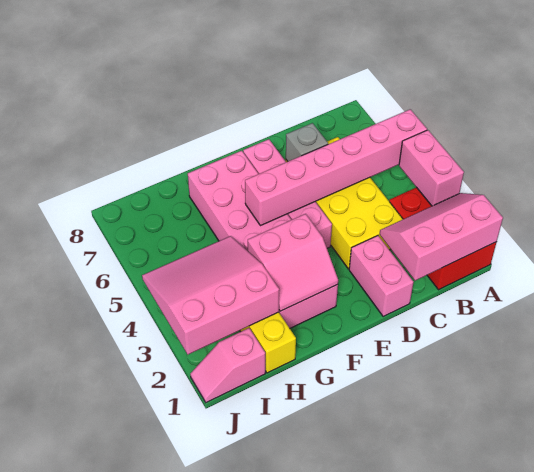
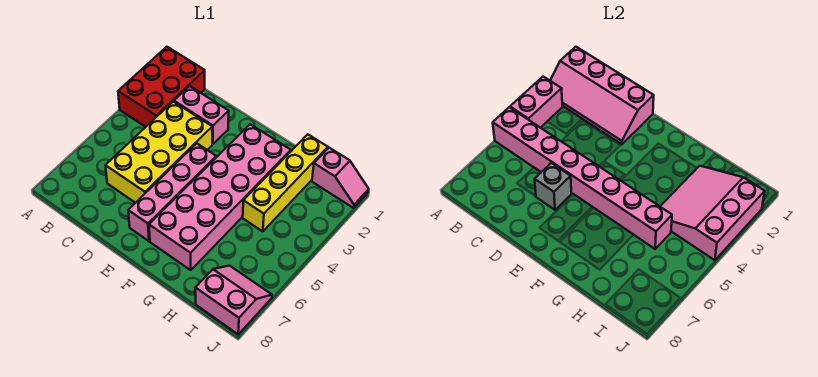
pink slope A1:C2 level 2 top 1 -> pink slope A1:D2 level 2 top 1
pink brick A5:F5 level 2 -> pink brick A5:H5 level 2
pink brick D1:D2 level 1 -> pink brick C2:D2 level 1
pink slope F2:G3 level 2 top 3 -> pink slope I7:J8 level 1 top 8
pink slope H2:J4 level 2 top 2 -> pink slope H2:J4 level 2 top J

